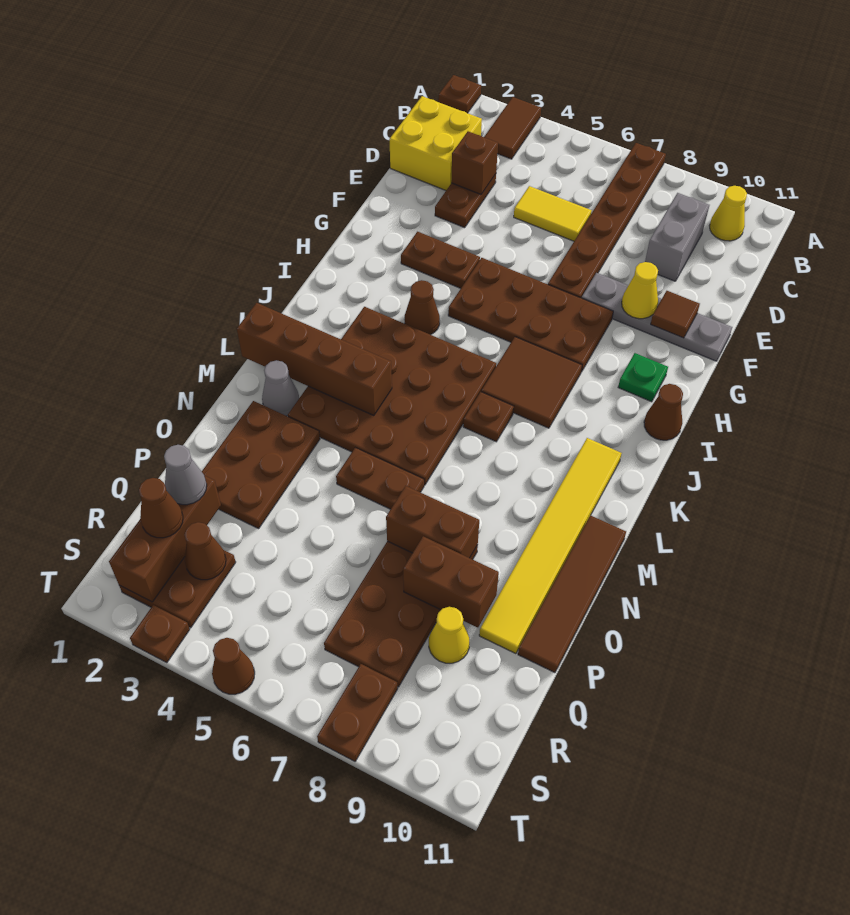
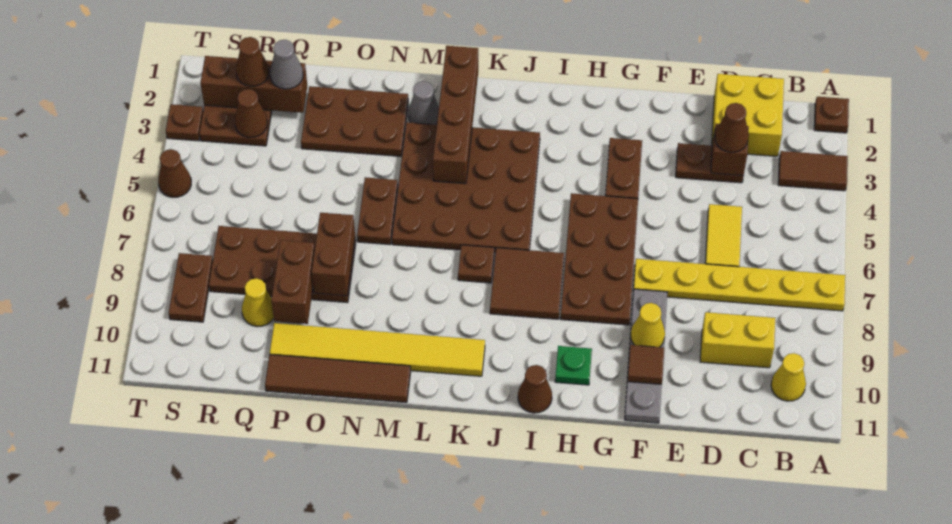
brown plate A7:F7 level 1 -> yellow plate A7:F7 level 1
grey brick C9:D9 level 1 -> yellow brick C9:D9 level 1
brown cone I4 level 1 -> brown cone D3 level 3
brown plate S8:T8 level 1 -> brown plate S8:S9 level 1

